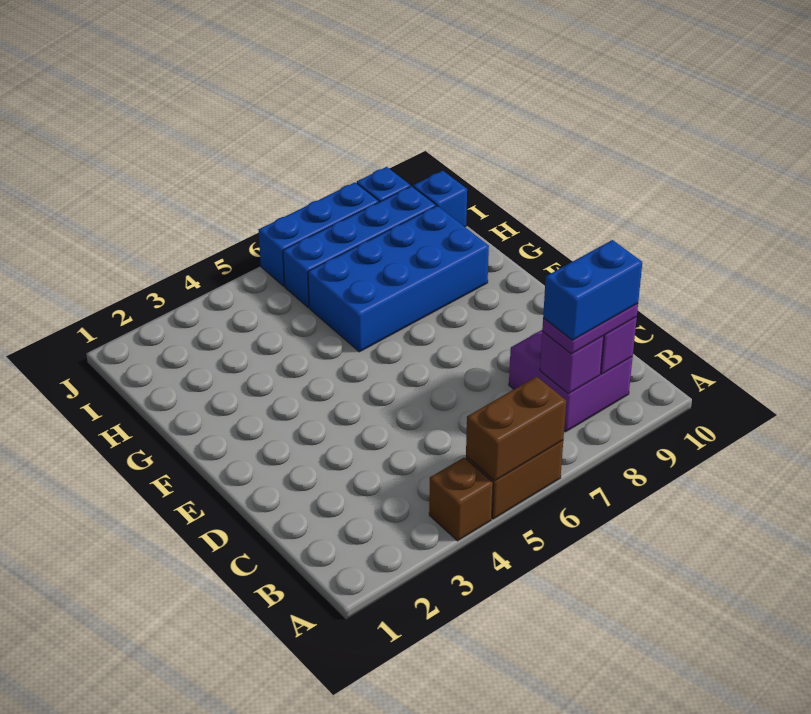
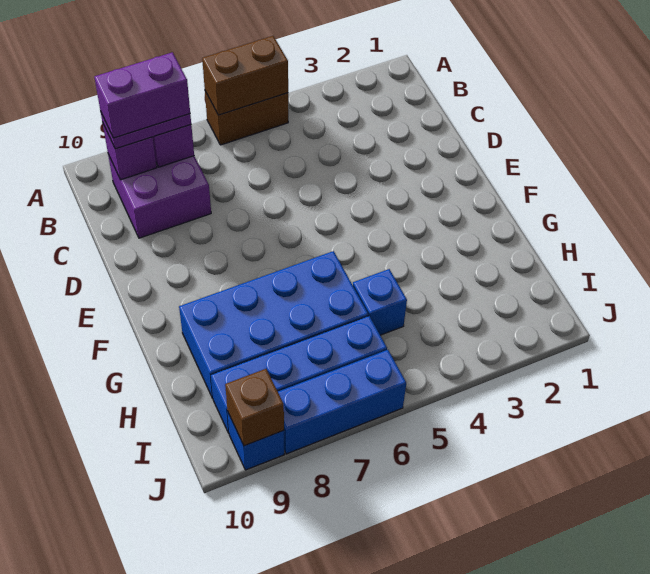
brown brick A4 level 1 -> brown brick J9 level 2
blue brick B8:B9 level 4 -> purple brick B8:B9 level 4
blue brick I10 level 1 -> blue brick H5 level 1

